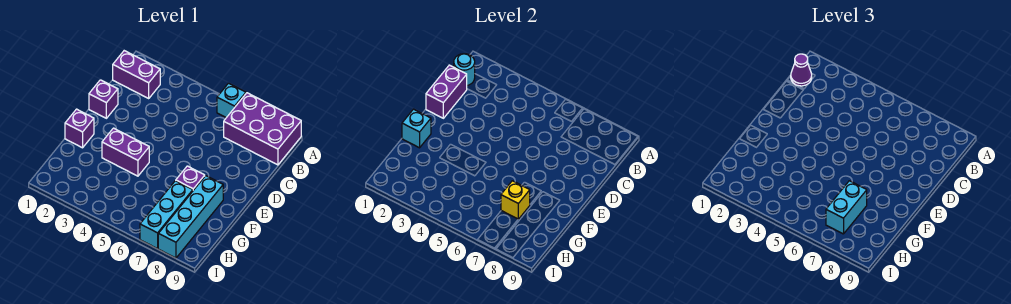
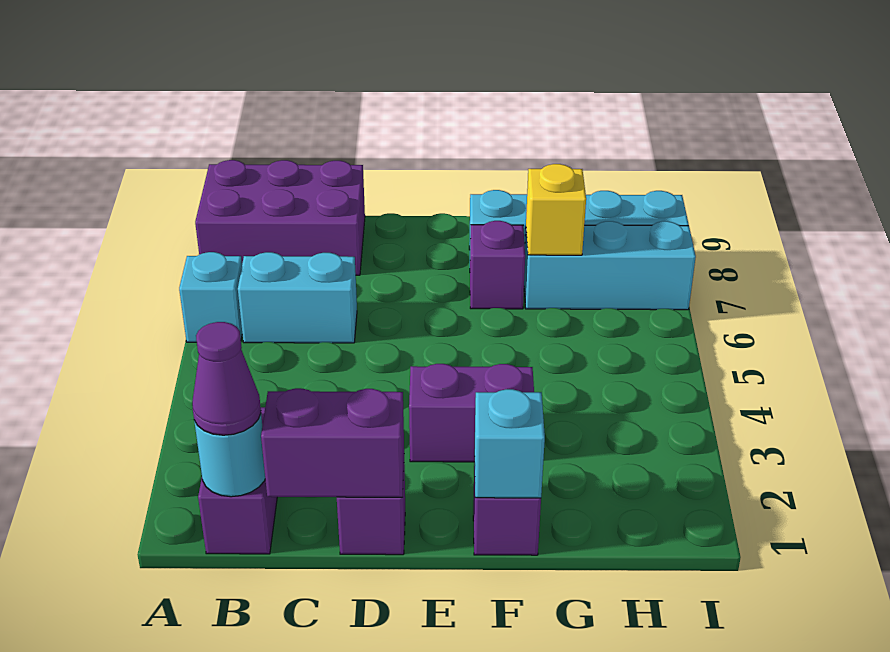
purple brick A7:B9 level 1 -> purple brick A8:C9 level 1
purple brick F3:F4 level 1 -> purple brick E3:F3 level 1
cyan brick G7:H7 level 3 -> cyan brick B6:C6 level 1

